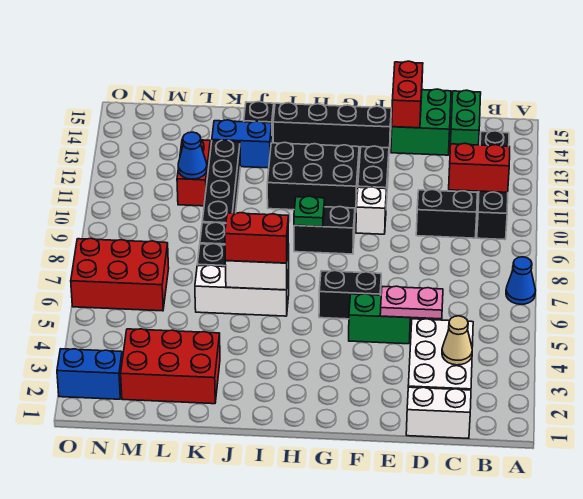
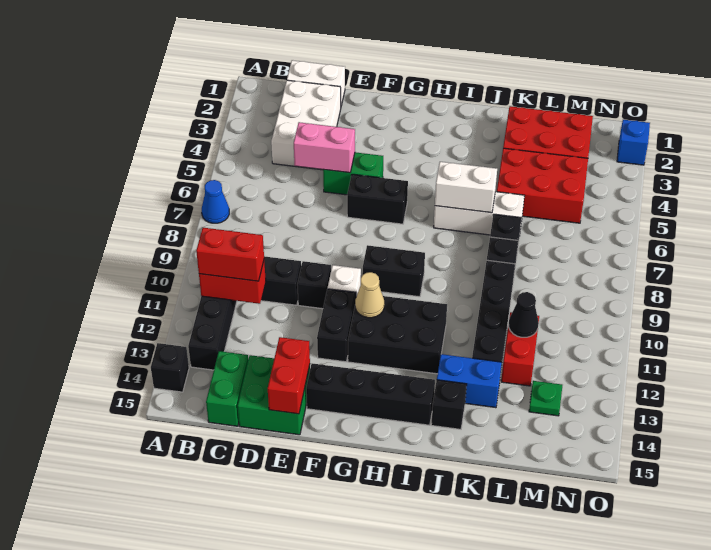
none -> black brick A14 level 1
tan cone C3 level 2 -> tan cone G11 level 2
pink plate D5:E5 level 2 -> pink brick D5:E5 level 2
none -> black brick E10 level 1
green plate H9 level 2 -> green plate M13 level 1
red brick I6:J6 level 3 -> red brick B11:C11 level 3
blue cone L11 level 2 -> black cone L11 level 2
red brick M6:O7 level 1 -> red brick K4:M5 level 1
blue brick N2:O2 level 1 -> blue brick O2 level 1

